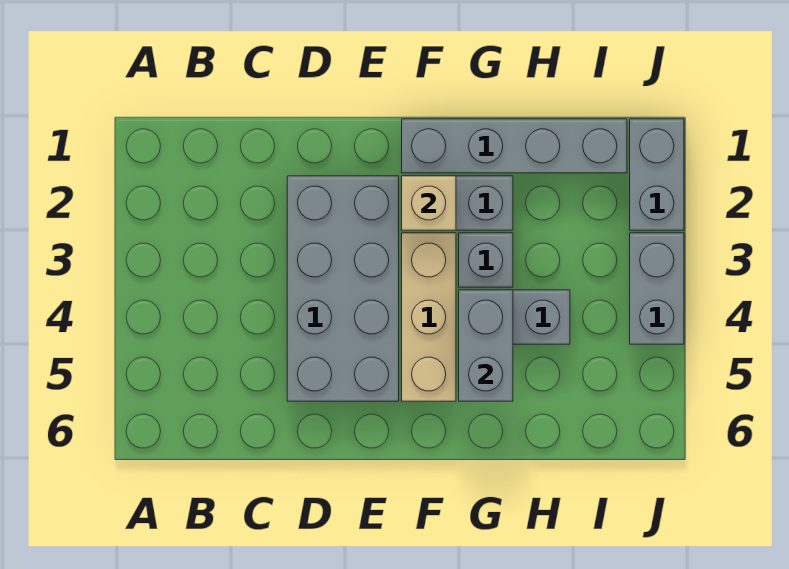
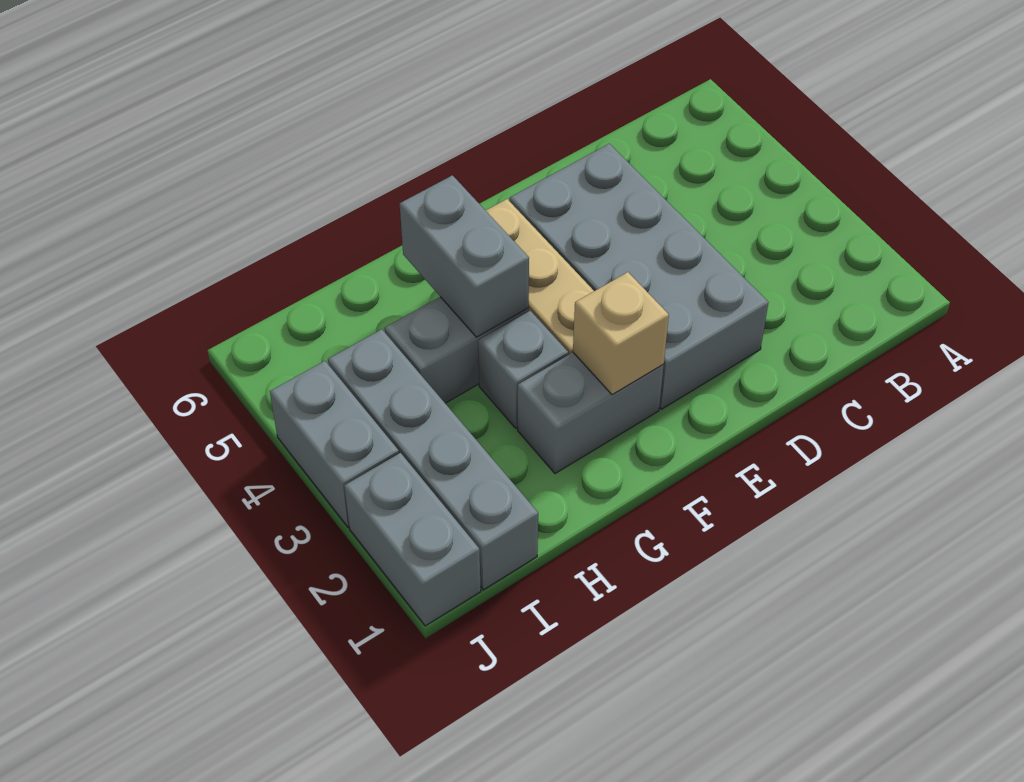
grey brick F1:I1 level 1 -> grey brick I1:I4 level 1

